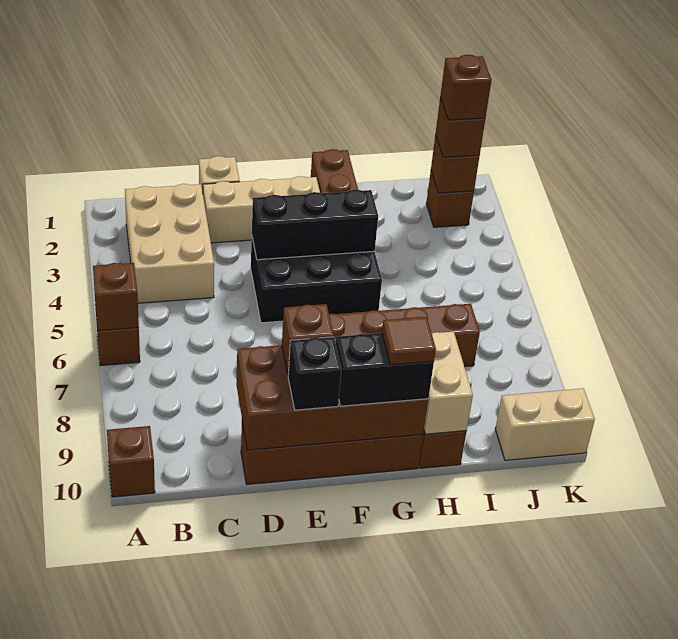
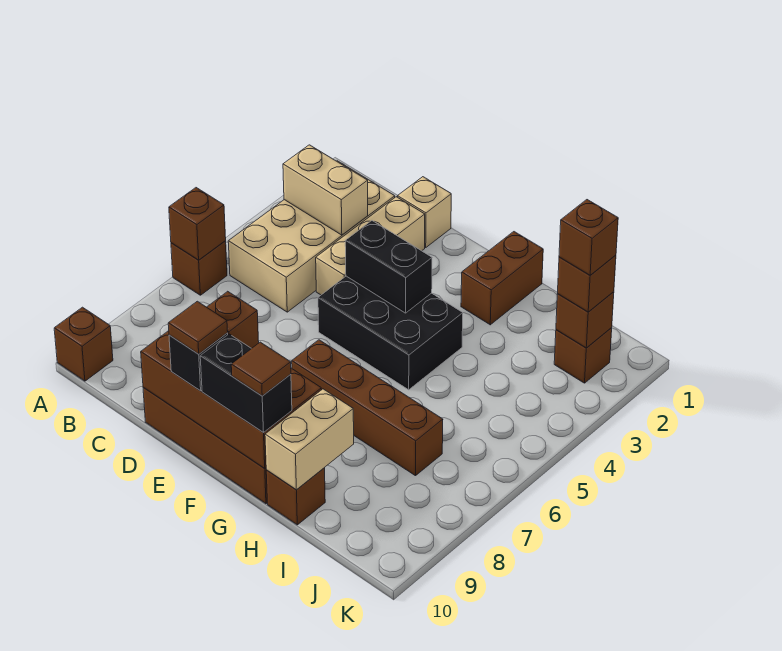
tan brick B2:C4 level 1 -> tan brick B2:C5 level 1
tan brick D2:F2 level 1 -> tan brick D2:D4 level 1
black brick E4:G4 level 2 -> black brick E4:F4 level 2
none -> brown tile E10 level 4
tan brick J10:K10 level 1 -> tan brick B3:C3 level 2

